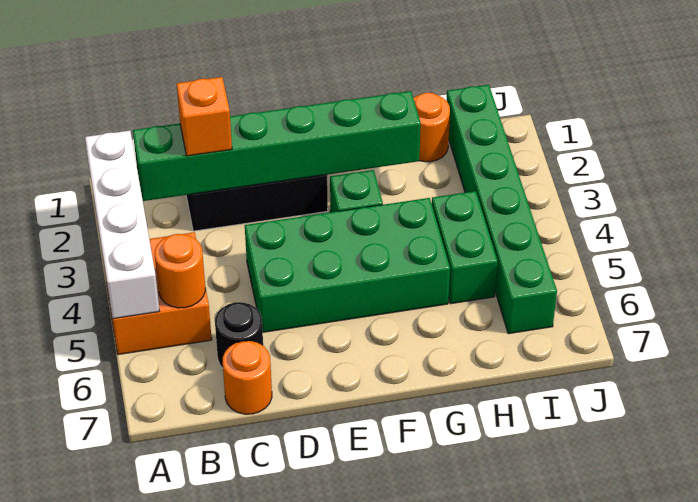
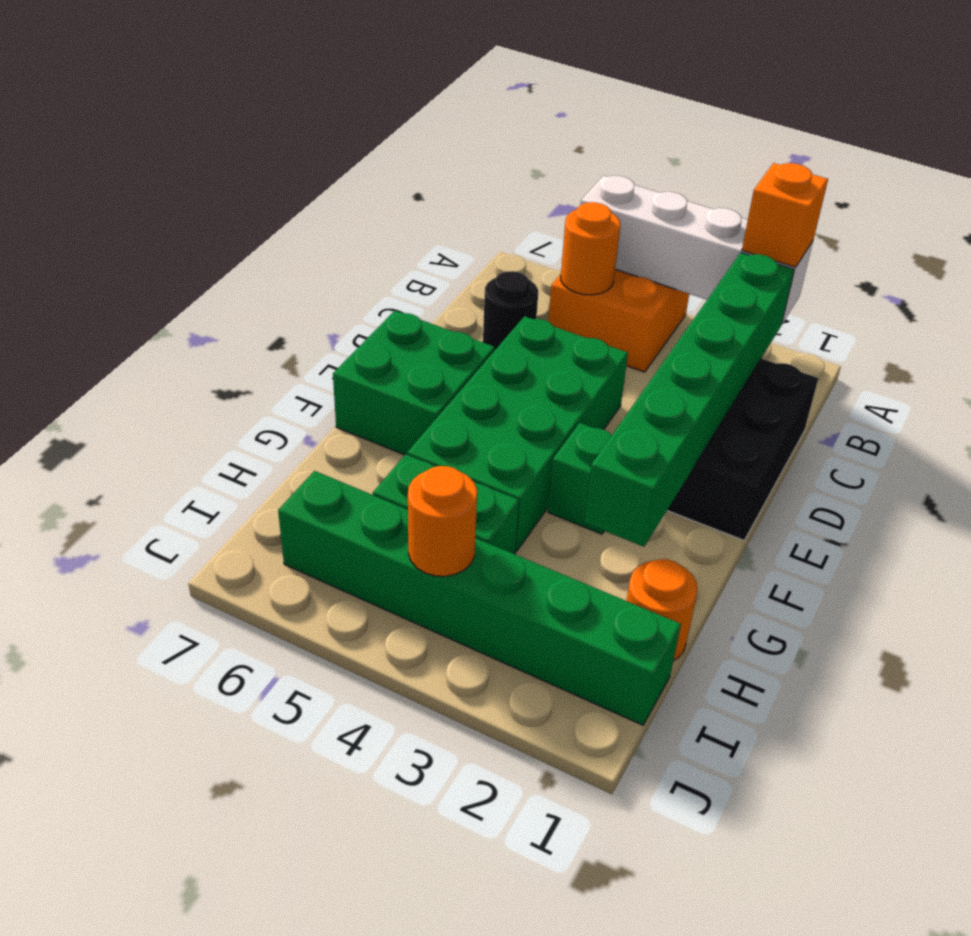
orange brick C2 level 3 -> orange brick A2 level 3
orange round brick C7 level 1 -> orange round brick I4 level 2
none -> green brick E6:F7 level 1

